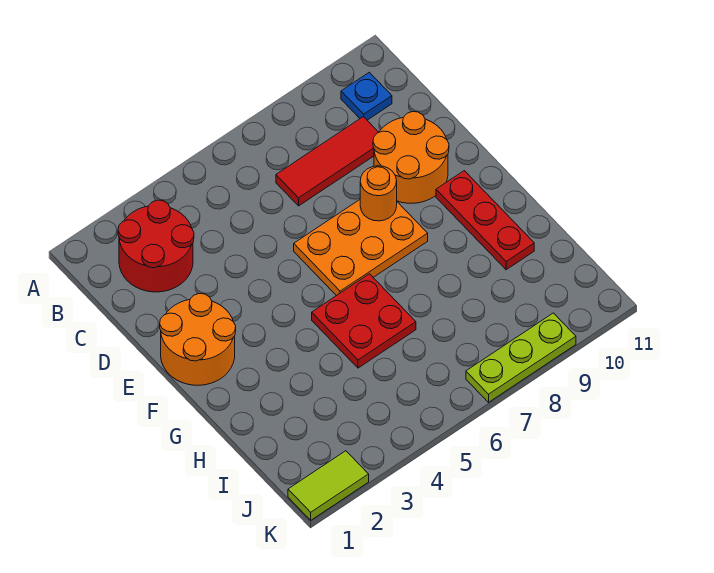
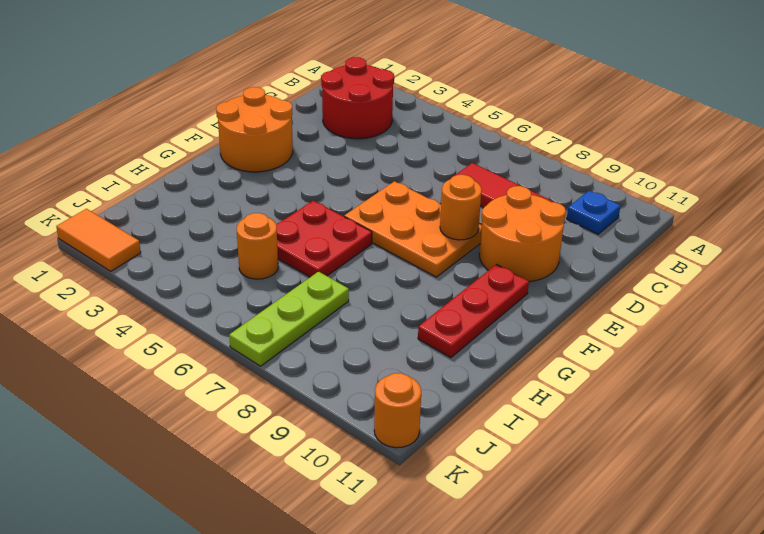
none -> orange round brick I5 level 1
lime tile K1:K2 level 1 -> orange tile K1:K2 level 1
lime plate K7:K9 level 1 -> lime plate I7:K7 level 1
none -> orange round brick K11 level 1

